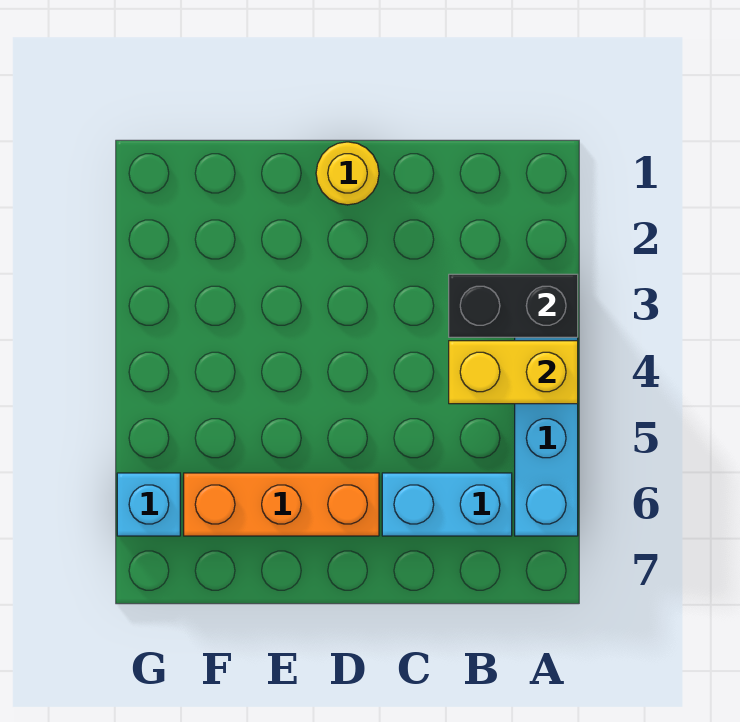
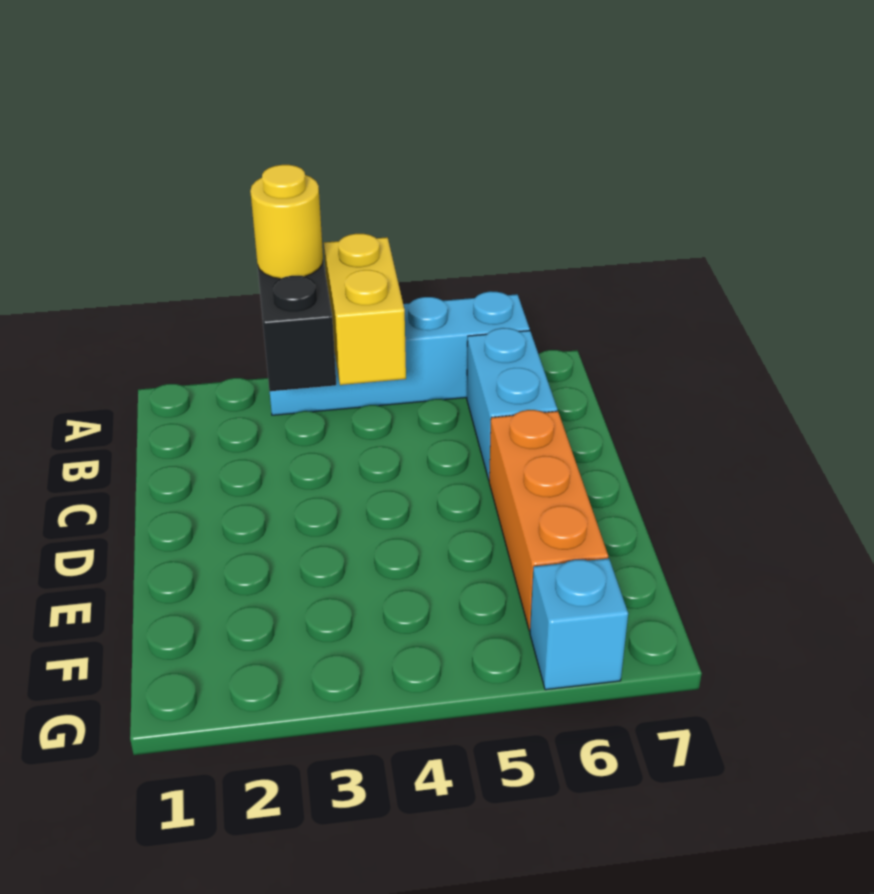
yellow round brick D1 level 1 -> yellow round brick A3 level 3

